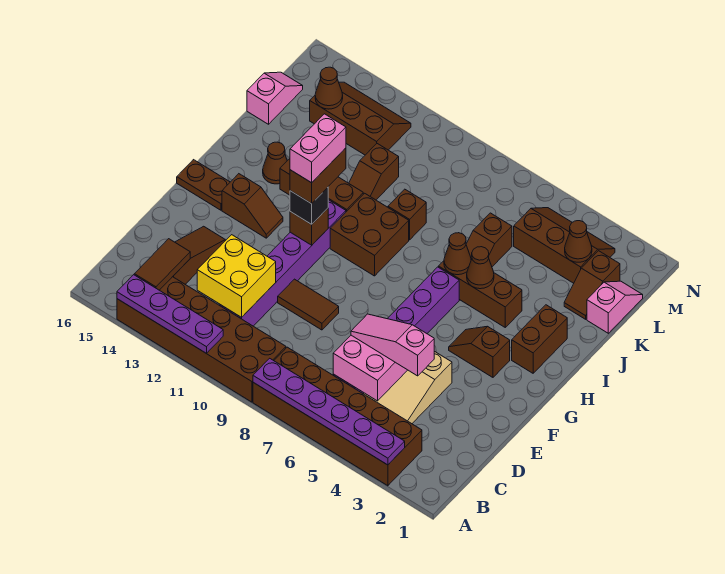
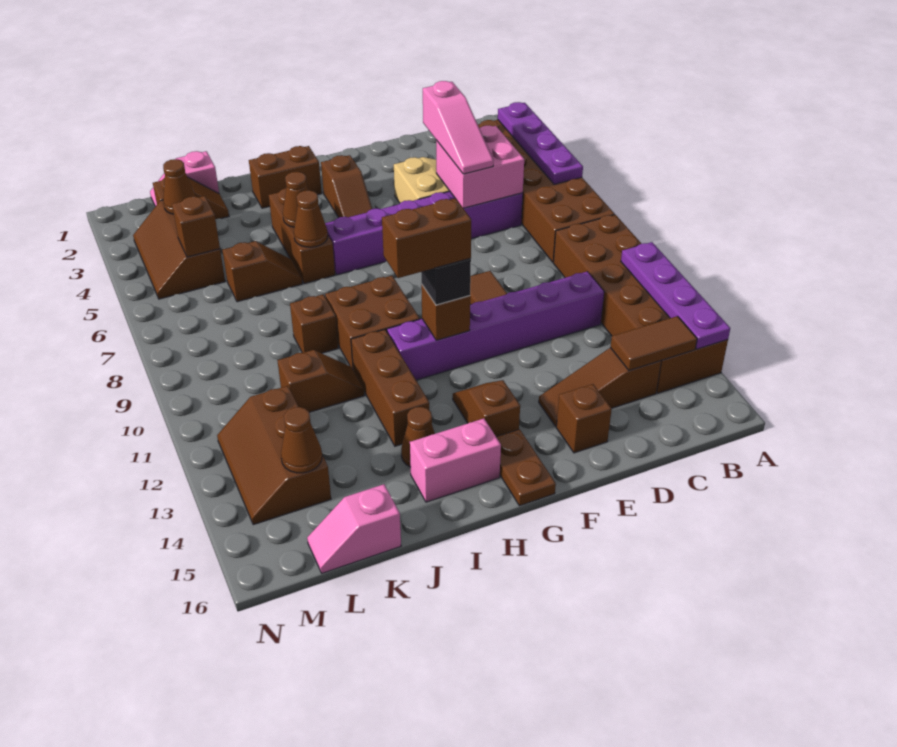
purple plate A3:A8 level 2 -> purple plate A3:A6 level 2
yellow brick C11:D12 level 2 -> none
none -> brown brick E15 level 1
pink brick G11:H11 level 5 -> pink brick H15:I15 level 1
none -> brown brick L5 level 2

